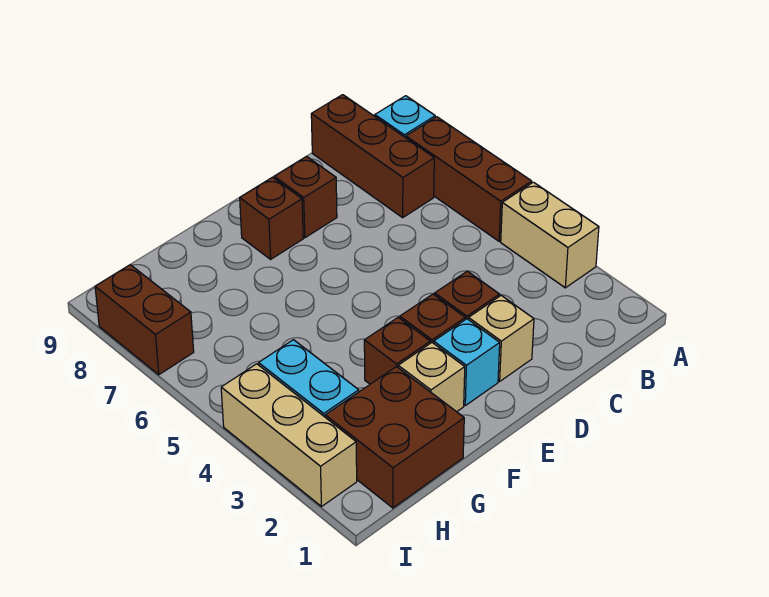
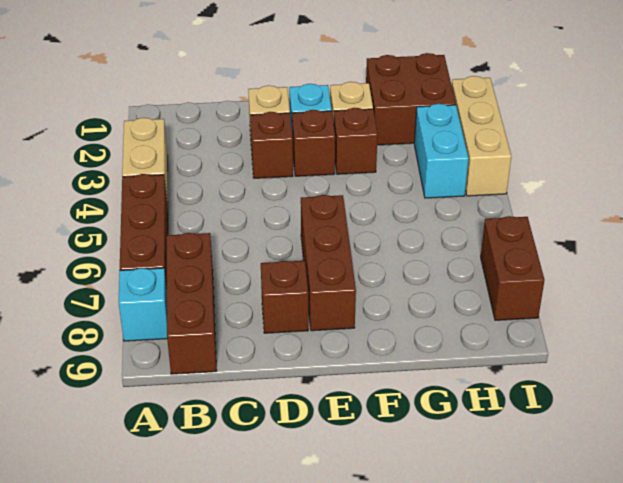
brown brick E8 level 1 -> brown brick E6:E8 level 1

